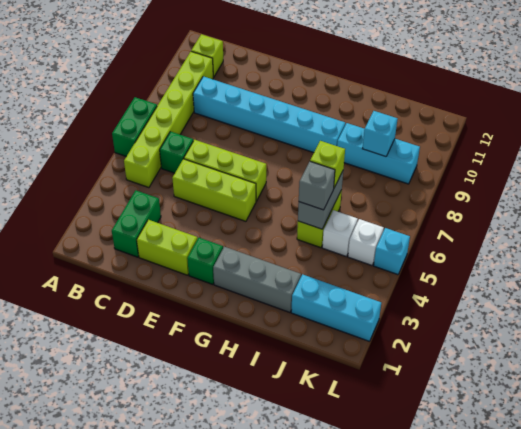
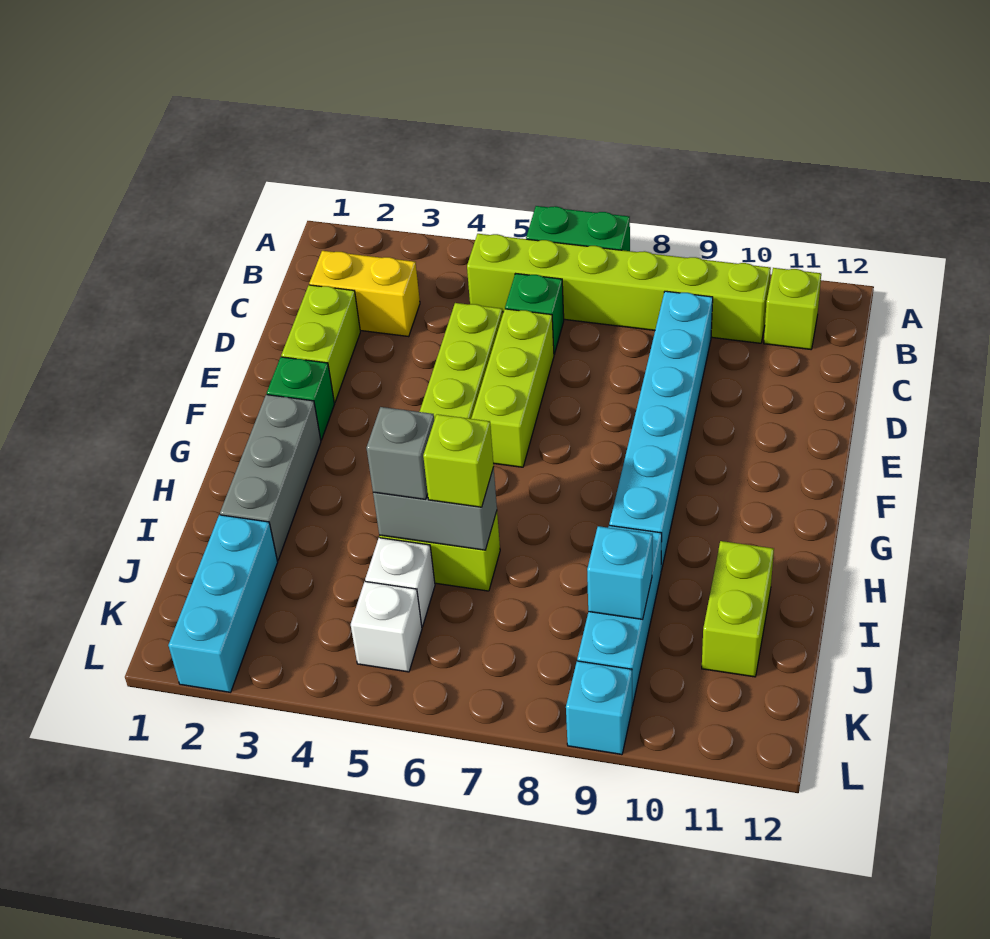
green brick C2:C3 level 1 -> yellow brick C2:C3 level 1
none -> lime brick I11:J11 level 1
cyan brick L5 level 1 -> cyan brick L9 level 1

